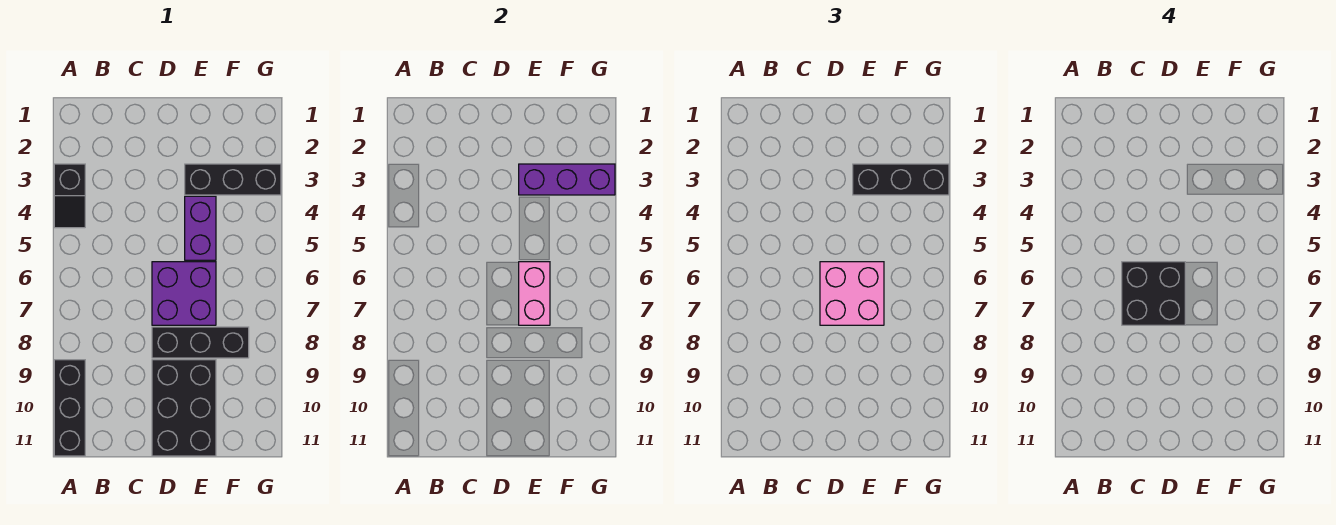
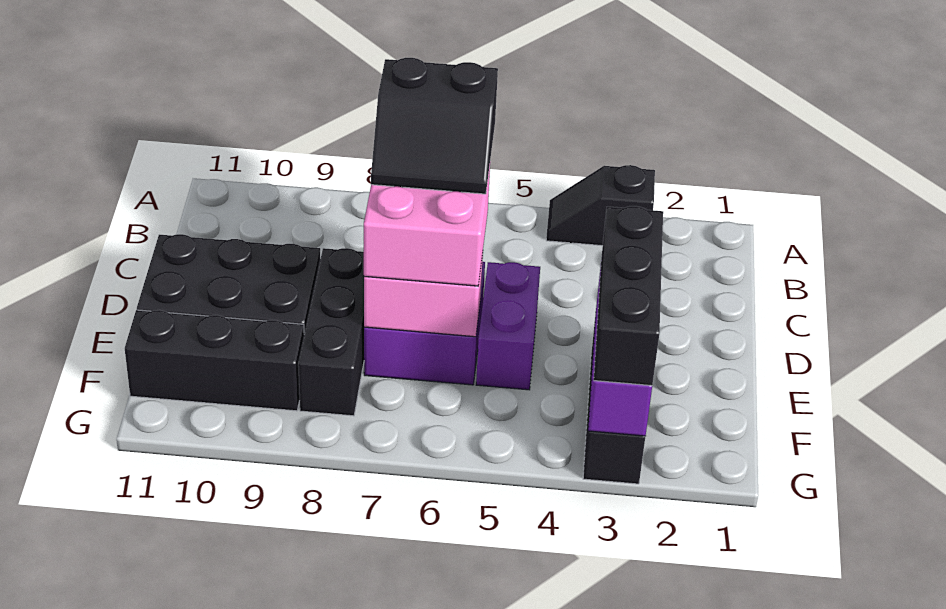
black brick A9:A11 level 1 -> black brick F9:F11 level 1
black brick C6:D7 level 4 -> black slope C6:D7 level 4 top C
purple brick E4:E5 level 1 -> purple brick D5:E5 level 1

